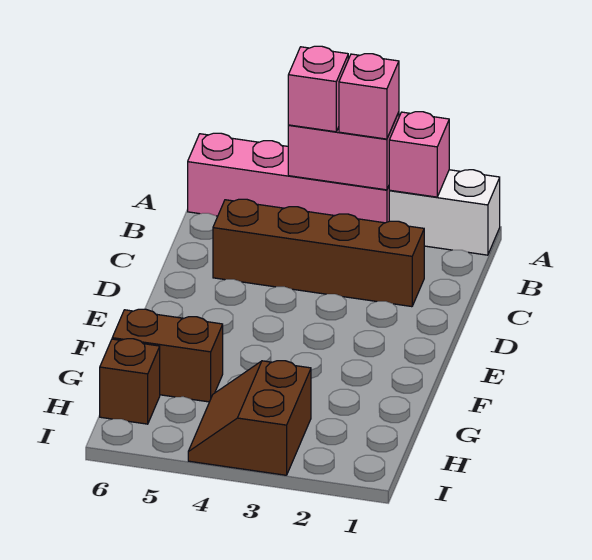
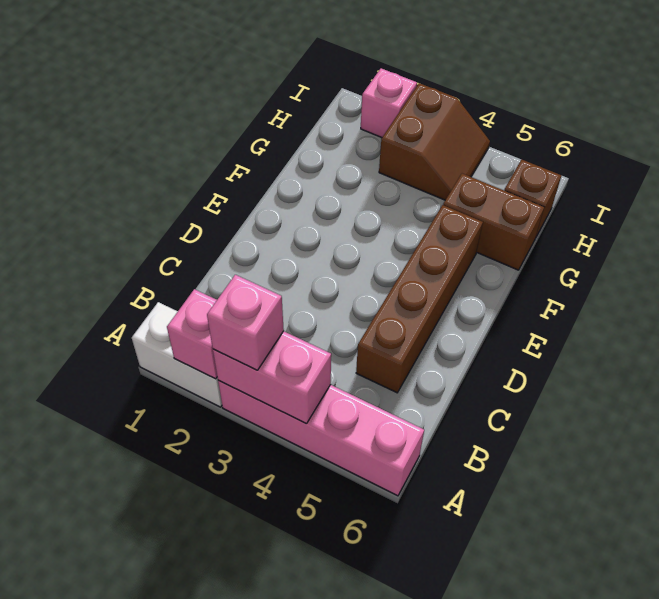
pink brick A4 level 3 -> pink brick I2 level 1
brown brick C2:C5 level 1 -> brown brick C5:F5 level 1

